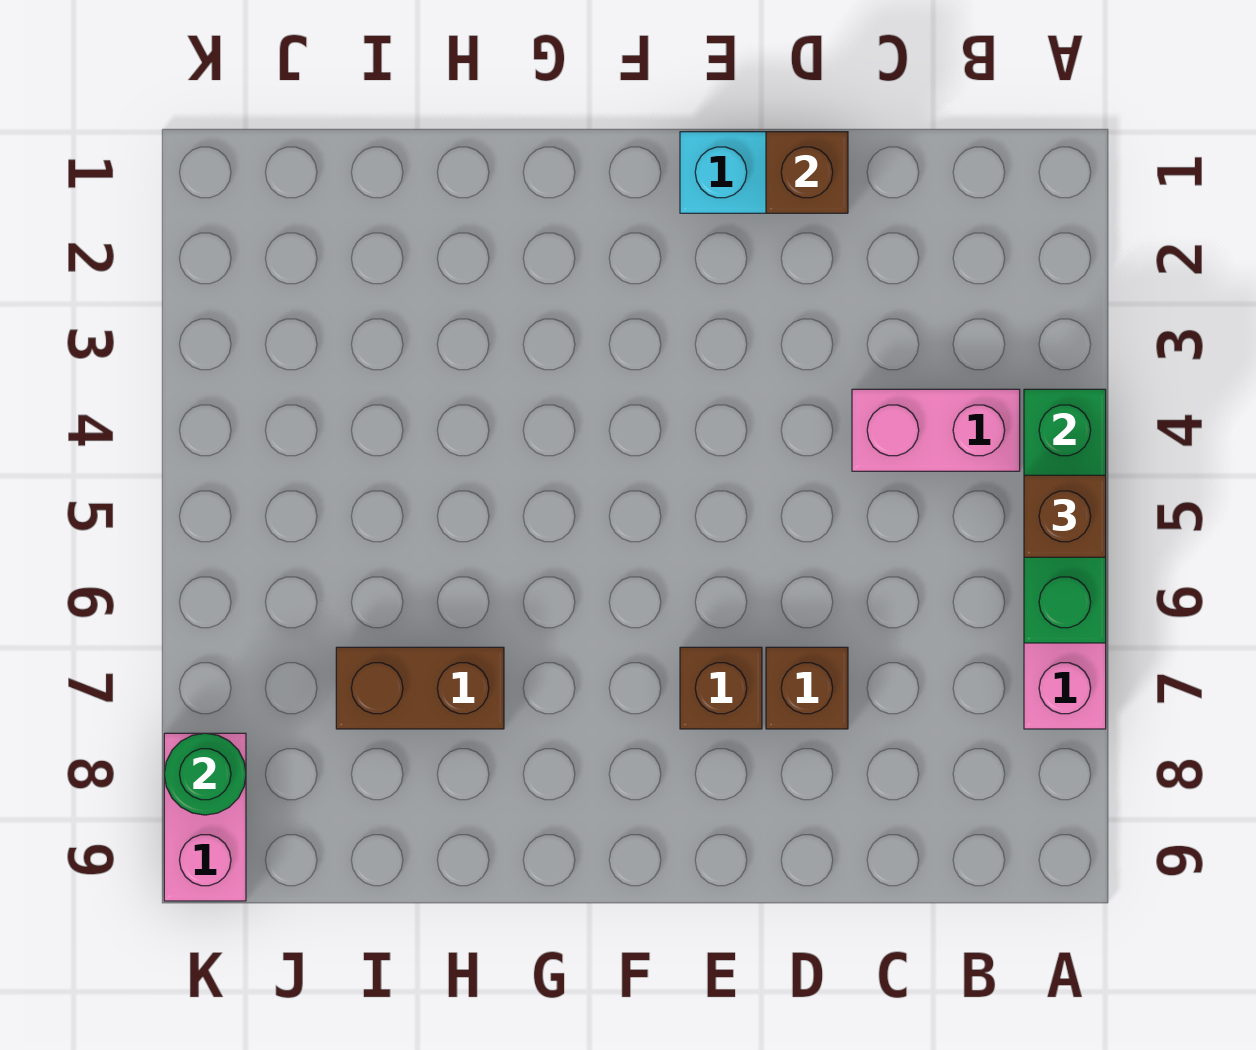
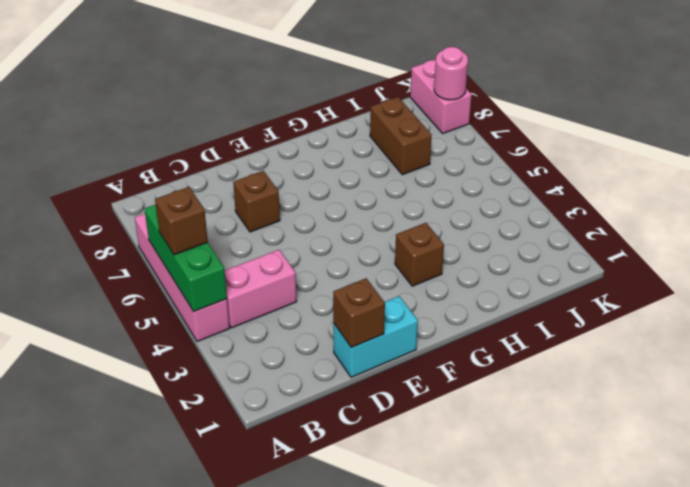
brown brick E7 level 1 -> brown brick G3 level 1
brown brick H7:I7 level 1 -> brown brick I7:I8 level 1
green round brick K8 level 2 -> pink round brick K8 level 2

